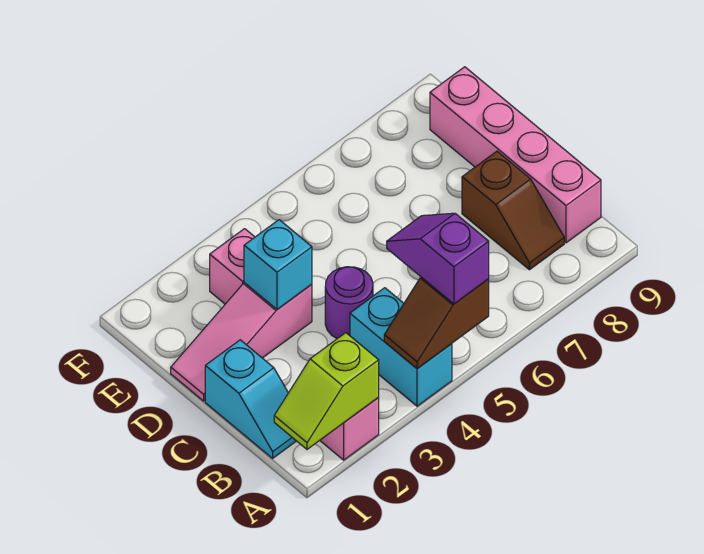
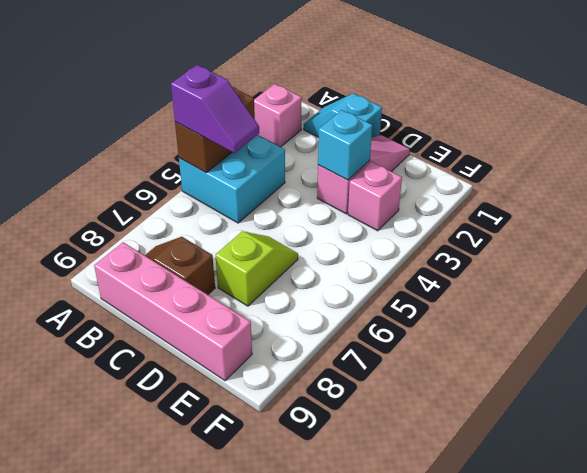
lime slope A1:A2 level 2 top 2 -> lime slope D6:D7 level 1 top 7
cyan brick A4:B4 level 1 -> cyan brick A4:B5 level 1
brown slope A4:A5 level 2 top 5 -> brown brick A4:A5 level 2
purple round brick C4 level 1 -> none

